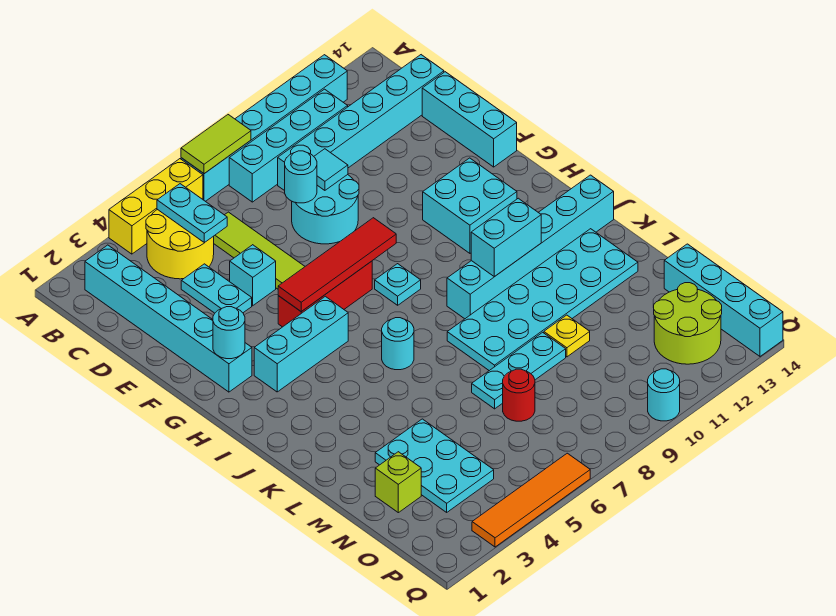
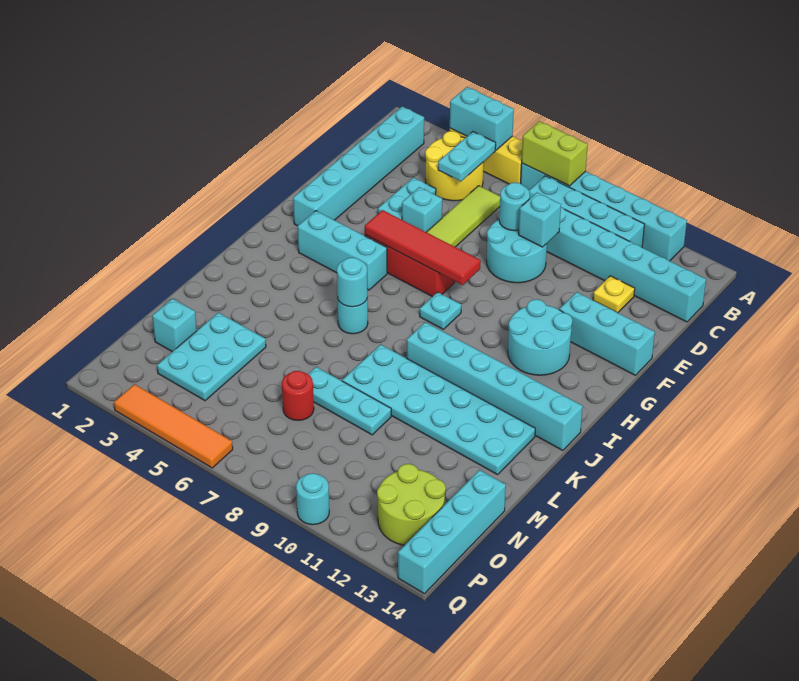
lime tile A7:A8 level 2 -> lime brick A7:A8 level 2
cyan tile D9 level 2 -> cyan brick D9 level 2
cyan brick D14:F14 level 1 -> cyan brick F12:F14 level 1
cyan round brick G2 level 2 -> cyan round brick J6 level 2
cyan brick G11:H12 level 1 -> cyan round brick G11:H12 level 1
cyan brick J10:J11 level 2 -> cyan brick A4:A5 level 2
yellow plate M10 level 1 -> yellow plate D12 level 1
lime brick N2 level 1 -> cyan brick N2 level 1

